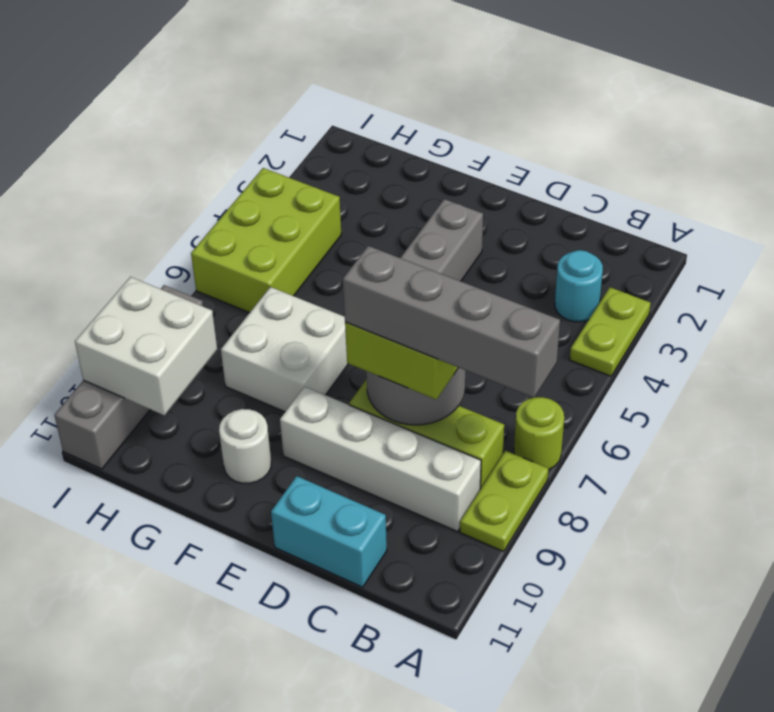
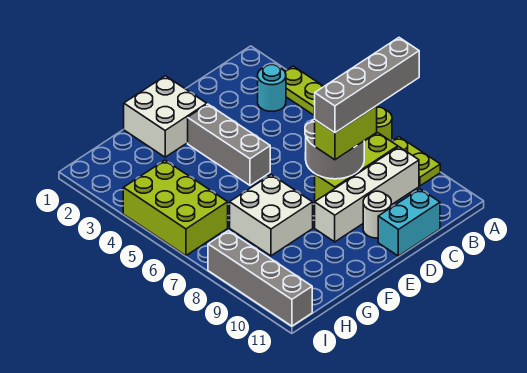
white round brick F10 level 1 -> white round brick D10 level 1
white brick H9:I10 level 2 -> white brick E1:F2 level 1

